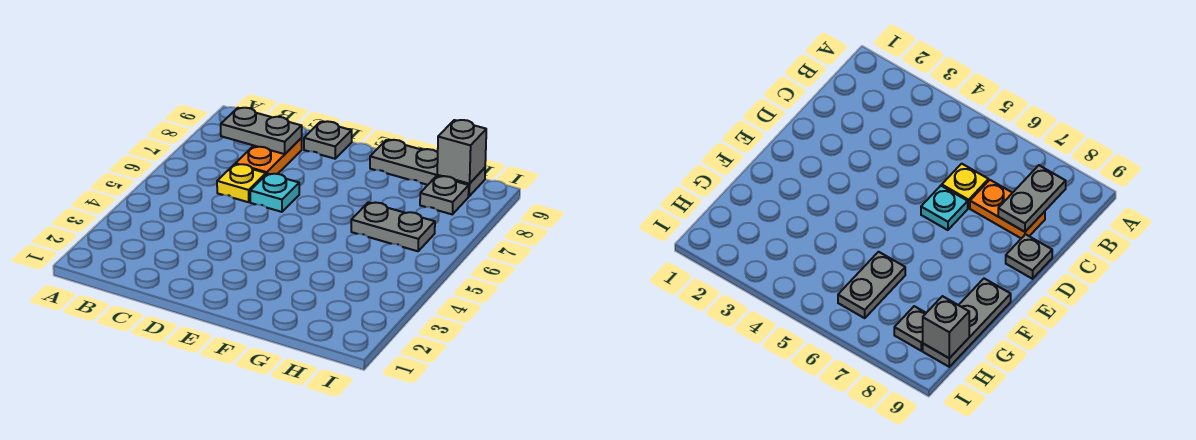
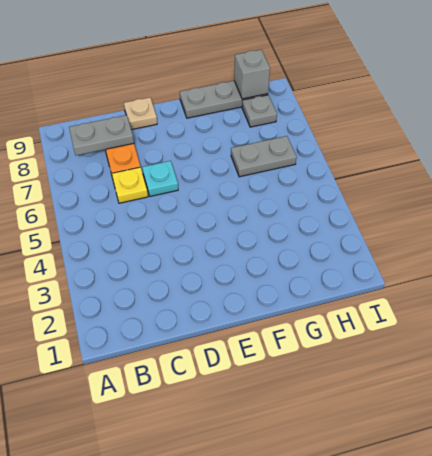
grey plate D9 level 1 -> tan plate D9 level 1

